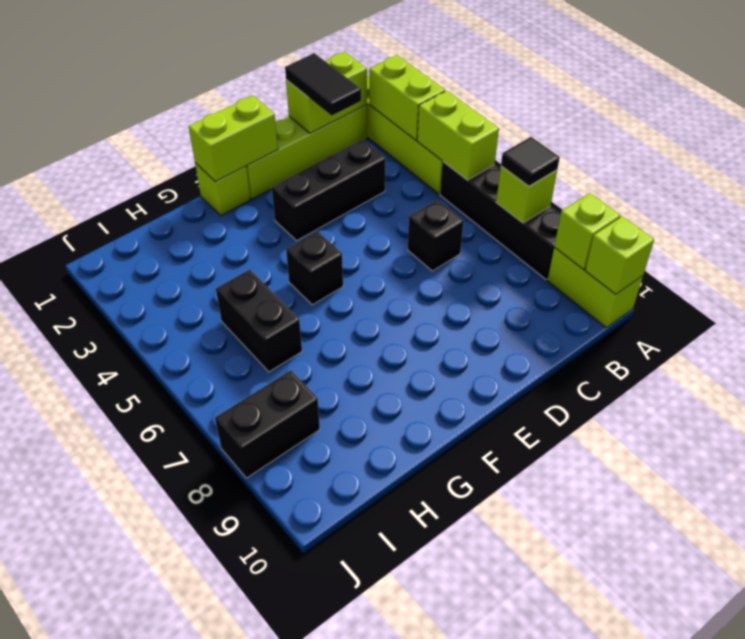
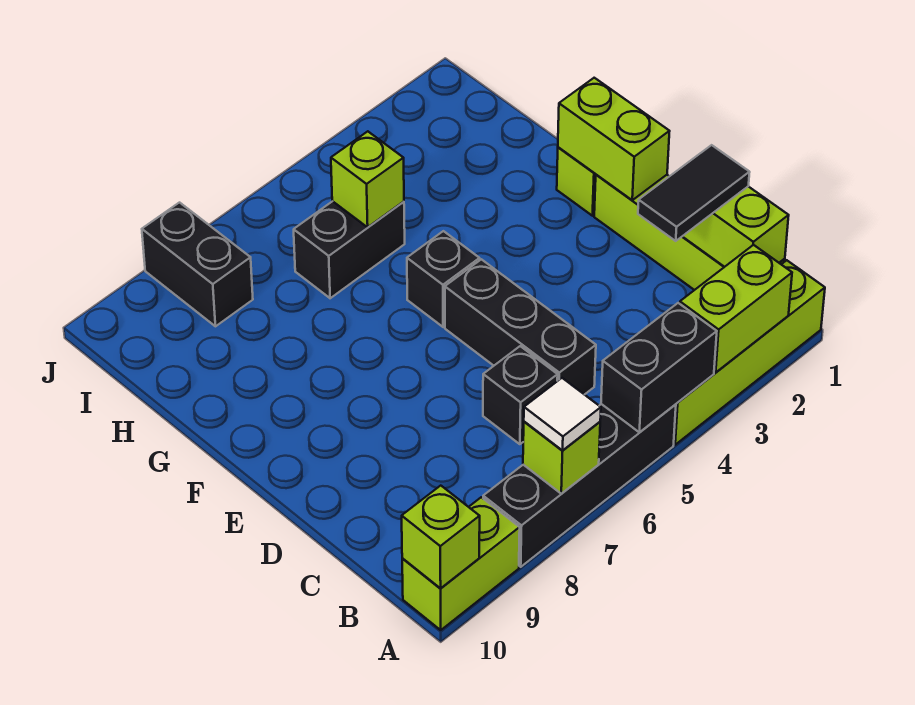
lime brick A4:A5 level 2 -> black brick A4:A5 level 2
black tile A7 level 3 -> white tile A7 level 3
lime brick A9 level 2 -> lime brick H5 level 2
black brick C3:E3 level 1 -> black brick C5:E5 level 1

